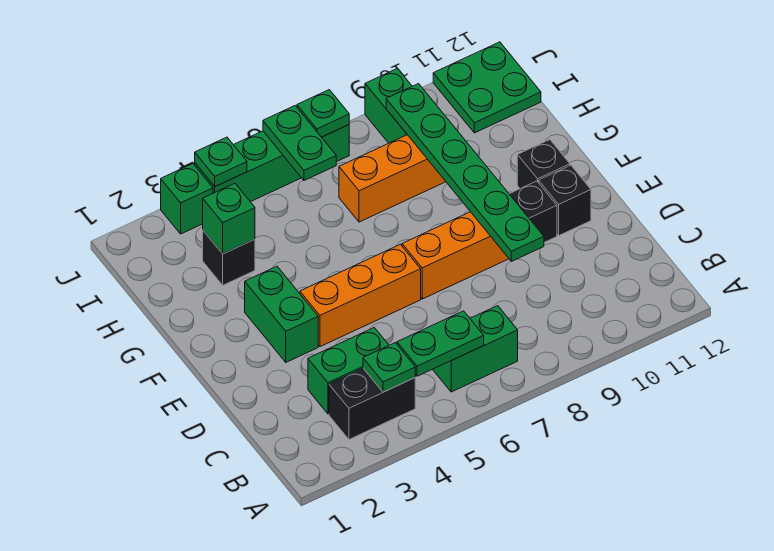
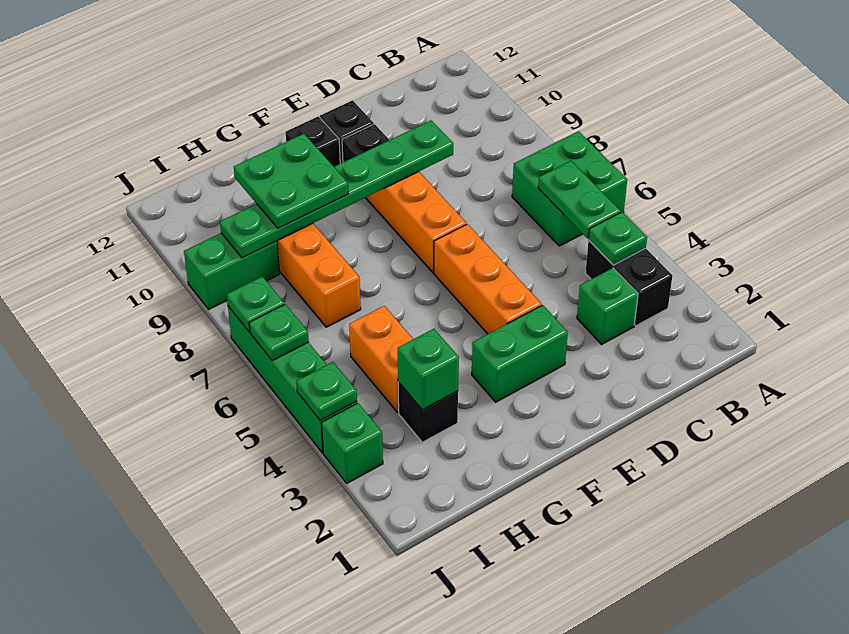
green brick B6:B7 level 1 -> green brick A6:B7 level 1
green brick C3:C4 level 1 -> green brick C3 level 1
none -> orange brick H4:H5 level 1
green plate I6:J6 level 2 -> green plate J6 level 2
green plate I11:J12 level 1 -> green plate G9:H10 level 3

